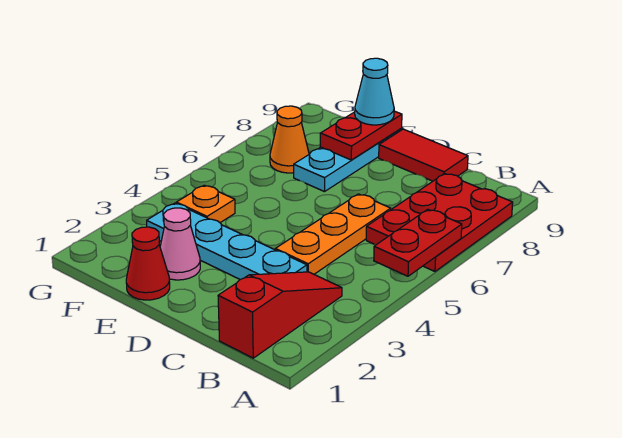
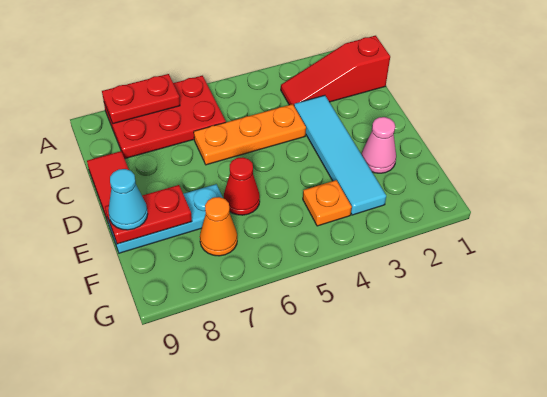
red plate A5:A6 level 2 -> red plate A7:A8 level 2
cyan plate C3:F3 level 1 -> cyan tile C3:F3 level 1
red cone E1 level 1 -> red cone E6 level 1

